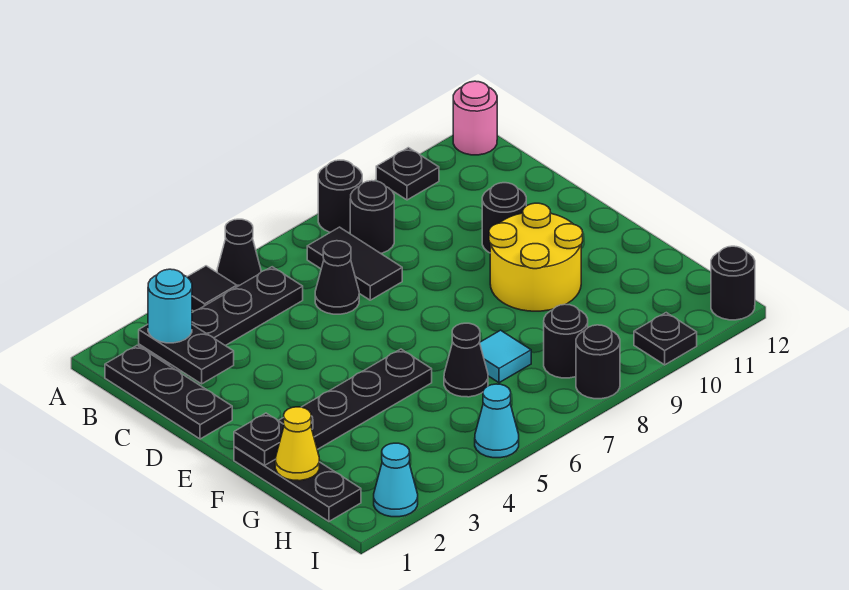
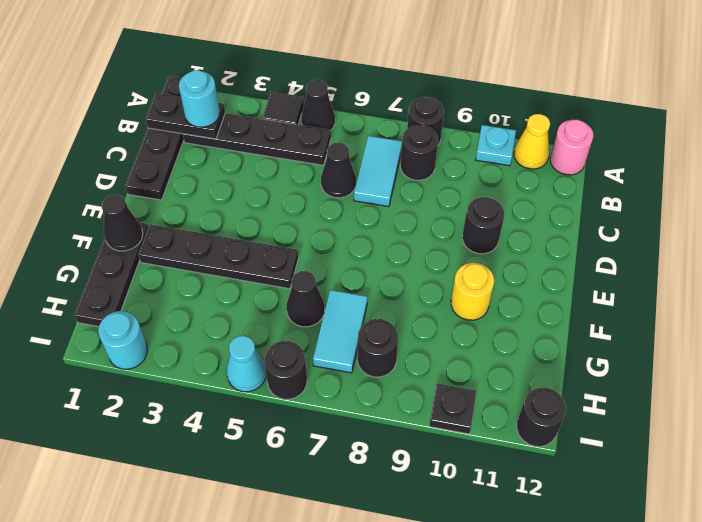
black plate A10 level 1 -> cyan plate A10 level 1
black plate B1:D1 level 1 -> black plate A1:D1 level 1
black plate B2:C2 level 2 -> black plate B1:B2 level 2
black tile B7:C7 level 1 -> cyan tile B7:C7 level 1
yellow round brick E9:F10 level 1 -> yellow round brick F10 level 1
black plate F1 level 2 -> black cone F1 level 2
yellow cone G1 level 2 -> yellow cone A11 level 1
cyan tile G7 level 1 -> cyan tile G7:H7 level 1
cyan cone I2 level 1 -> cyan round brick I2 level 1
black round brick I8 level 1 -> black round brick I6 level 1

